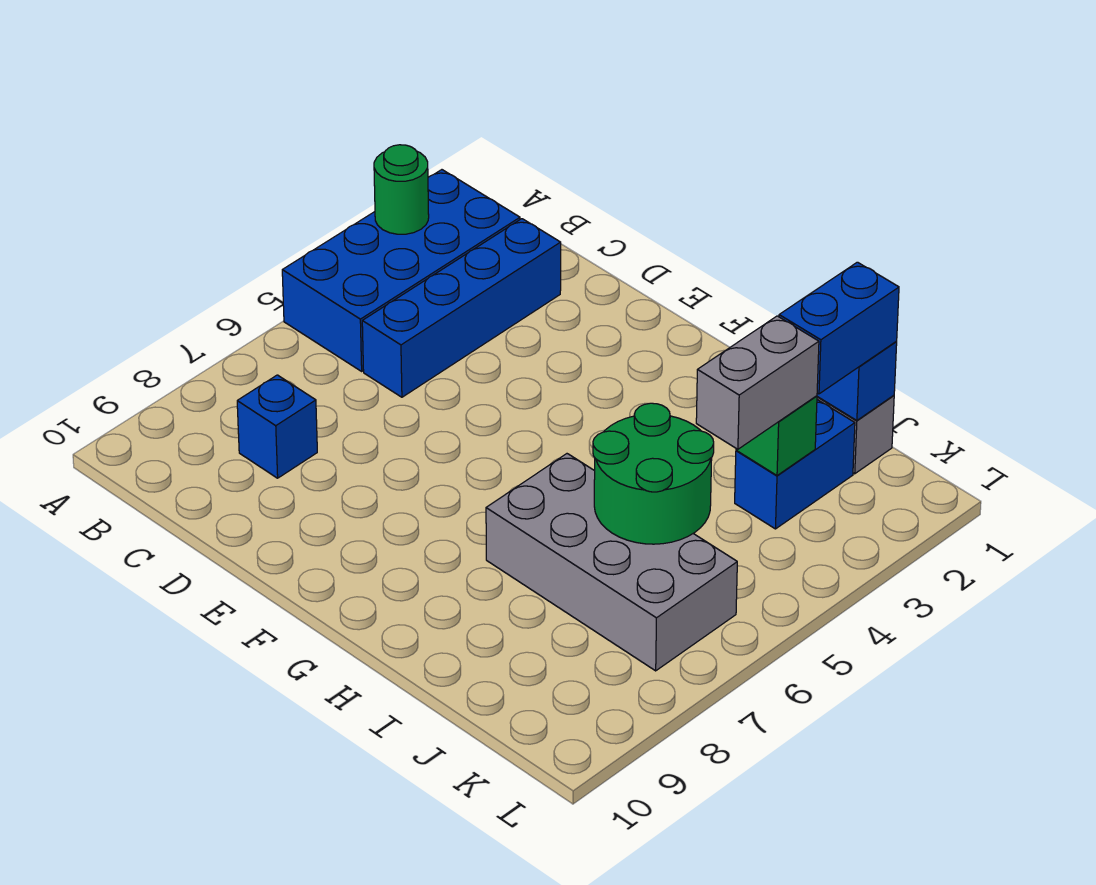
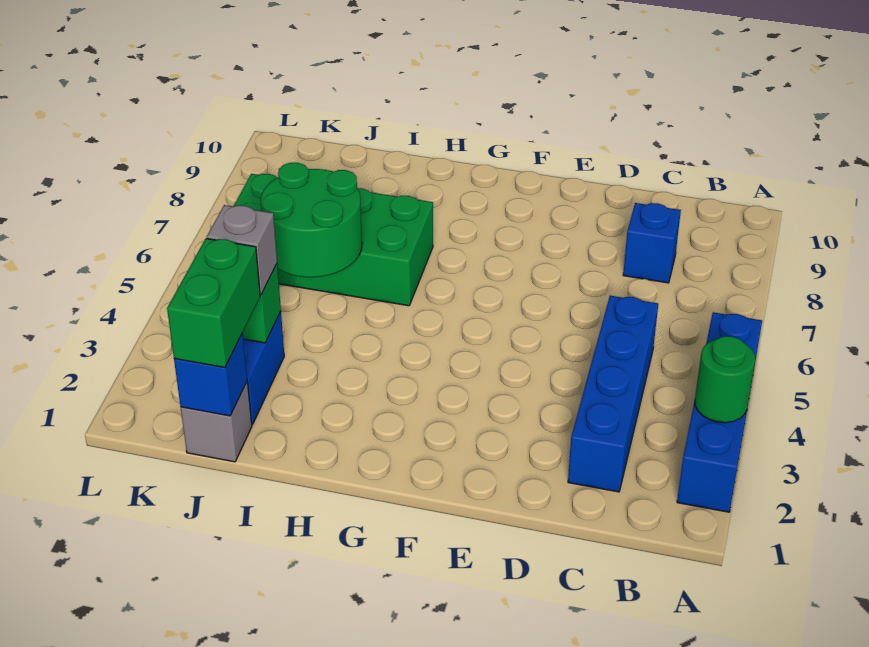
blue brick A2:B5 level 1 -> blue brick A2:A5 level 1
grey brick H6:K7 level 1 -> green brick H6:K7 level 1
blue brick J1:J2 level 3 -> green brick J1:J2 level 3
grey brick J3:J4 level 3 -> grey brick J3 level 3

